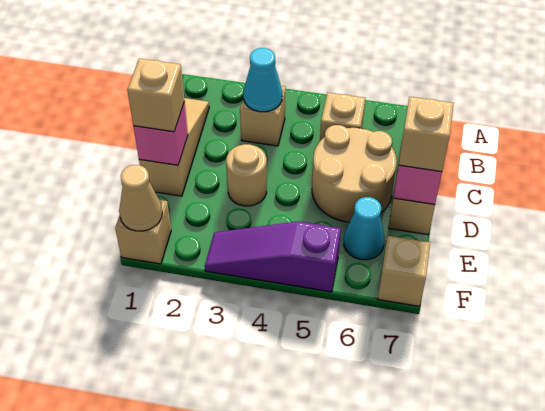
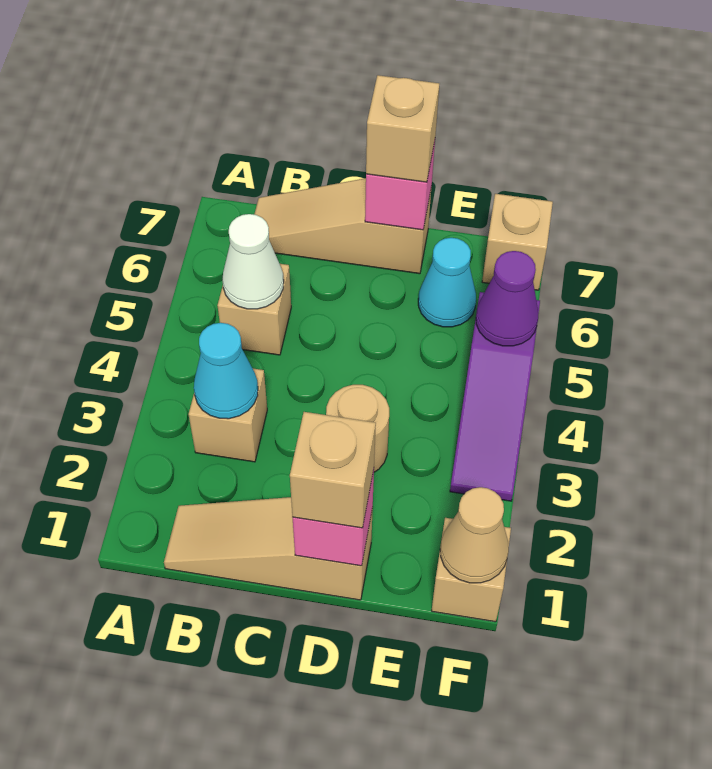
none -> white cone B5 level 2
tan round brick C5:D6 level 1 -> none
none -> purple cone F5 level 2

